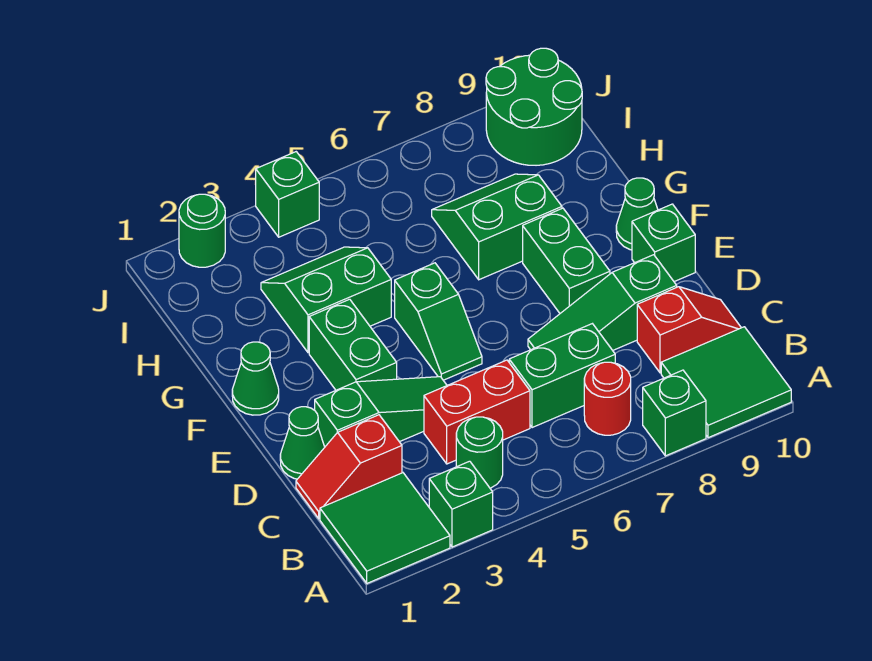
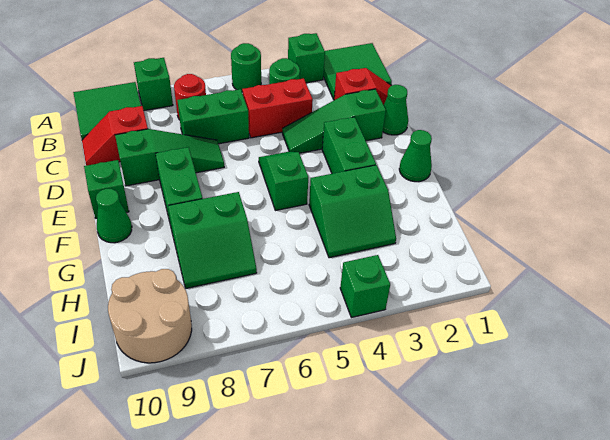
green round brick I9:J10 level 1 -> tan round brick I9:J10 level 1
green round brick J2 level 1 -> green round brick A5 level 1

